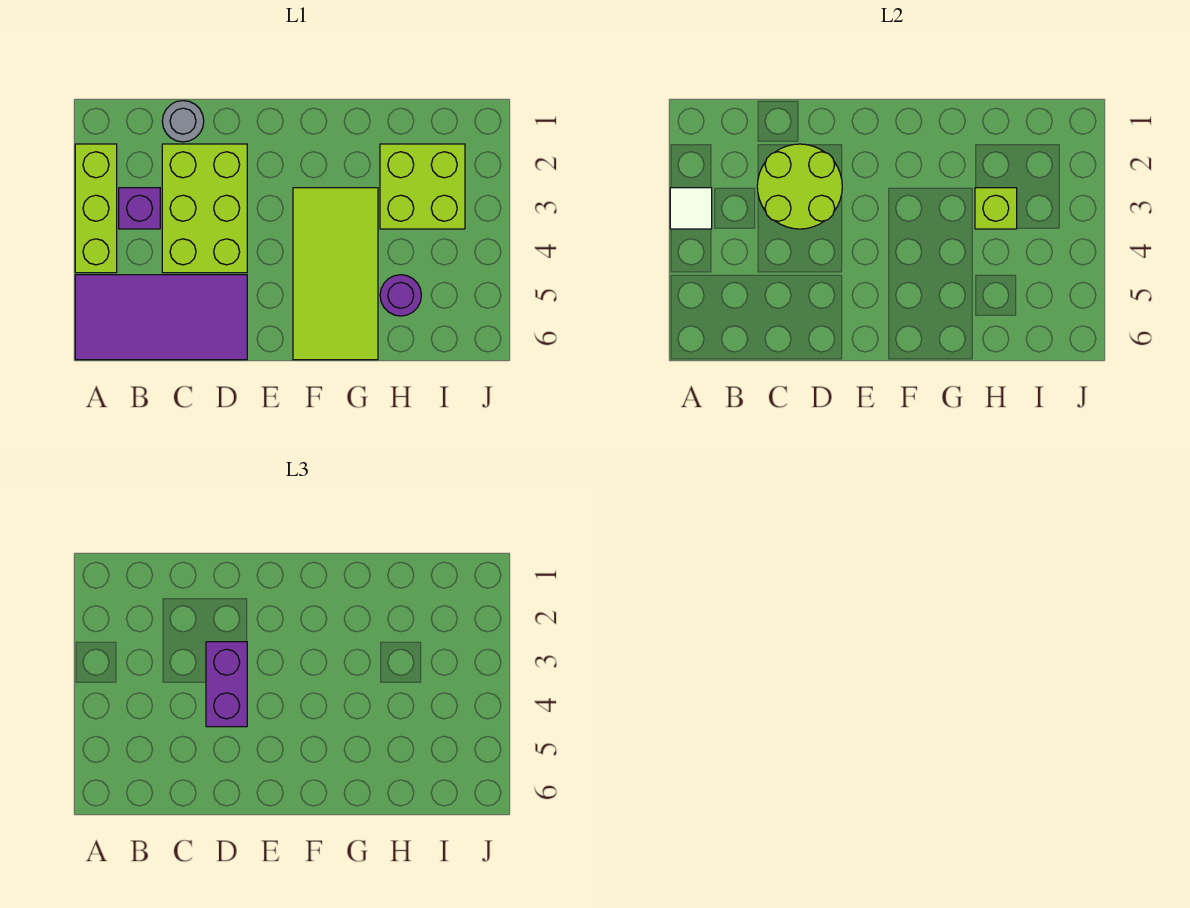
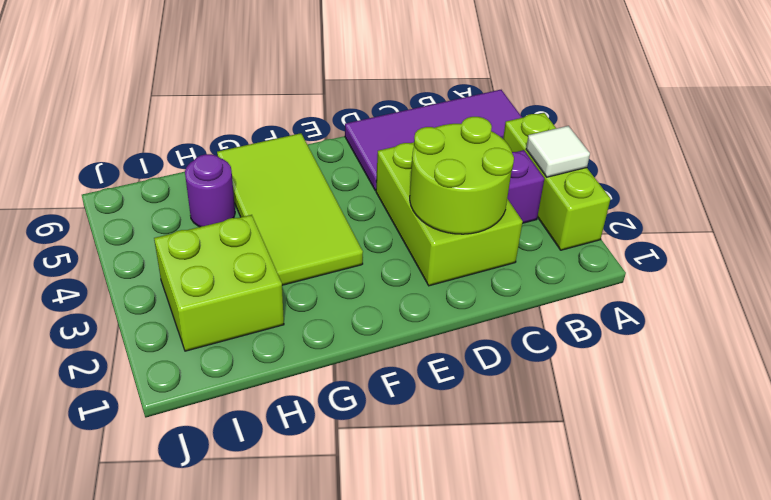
grey round brick C1 level 1 -> none
purple brick D3:D4 level 3 -> none
lime brick H3 level 2 -> none

